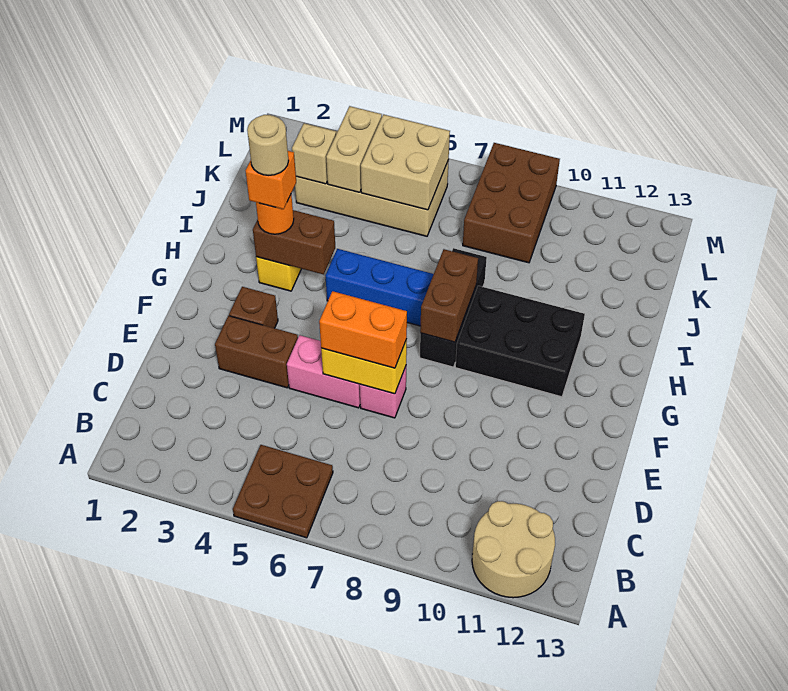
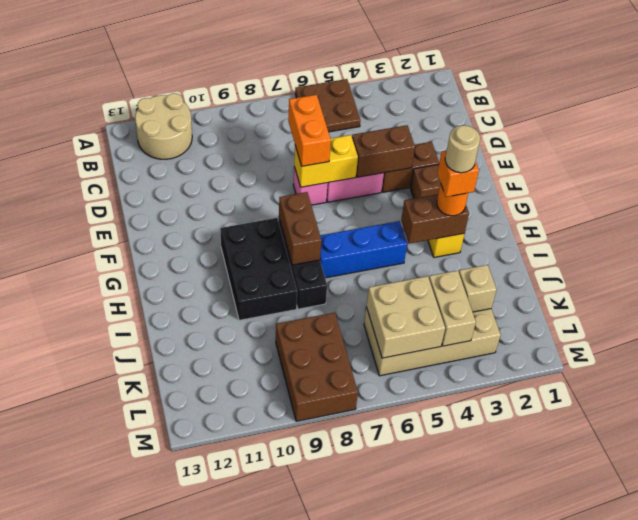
none -> brown brick E4:E5 level 2
orange brick E6:E7 level 3 -> orange brick D7:E7 level 3
black brick G9:H11 level 1 -> black brick G9:I10 level 1

